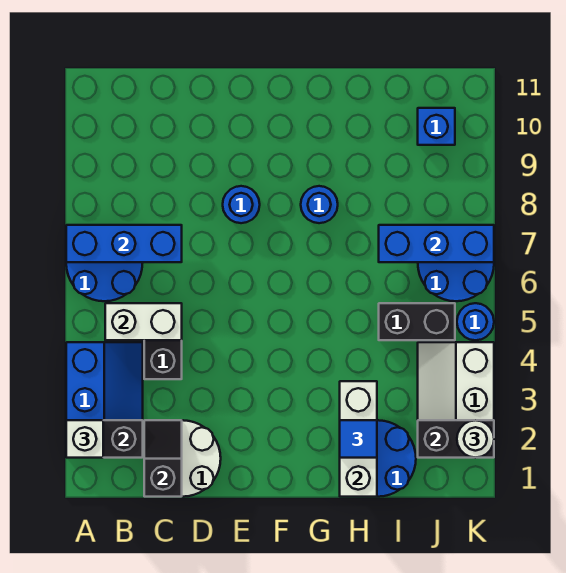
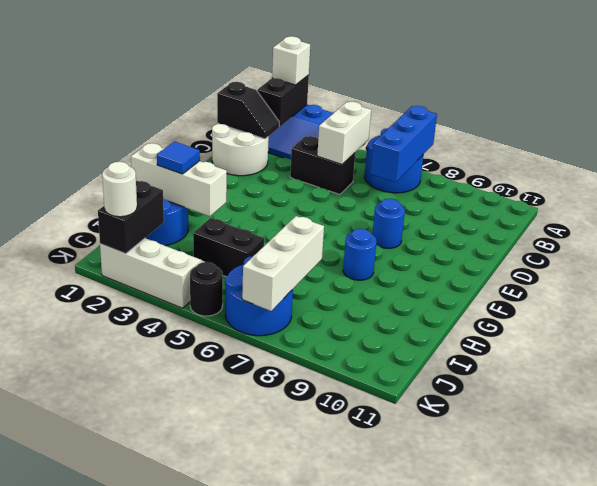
black brick I5:J5 level 1 -> black brick I4:I5 level 1
blue brick I7:K7 level 2 -> white brick I7:K7 level 2
blue brick J10 level 1 -> none
blue round brick K5 level 1 -> black round brick K5 level 1

